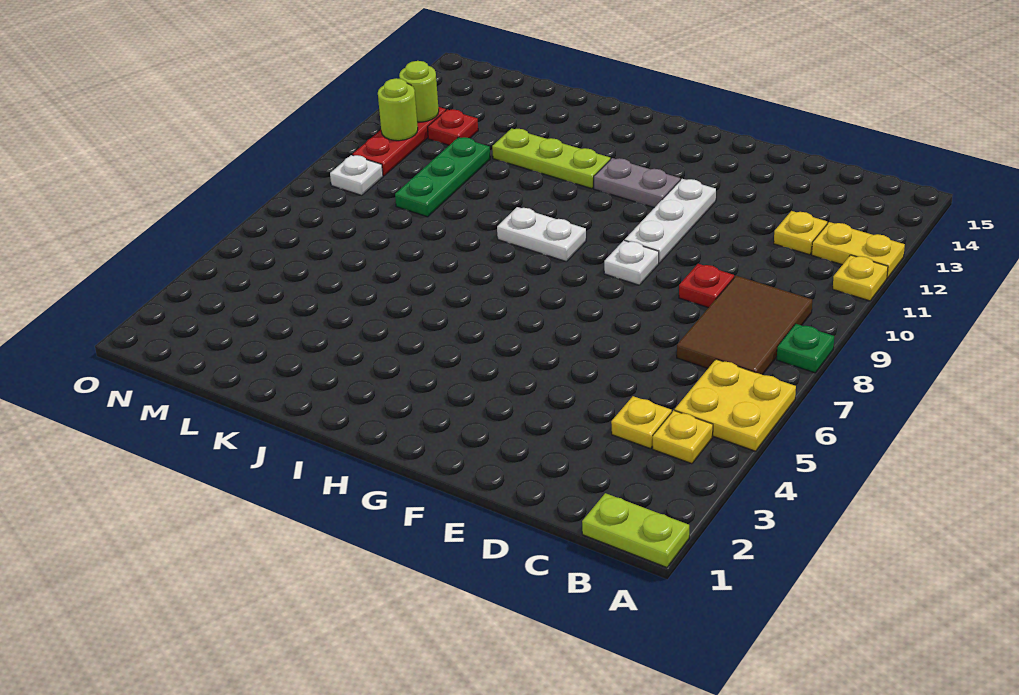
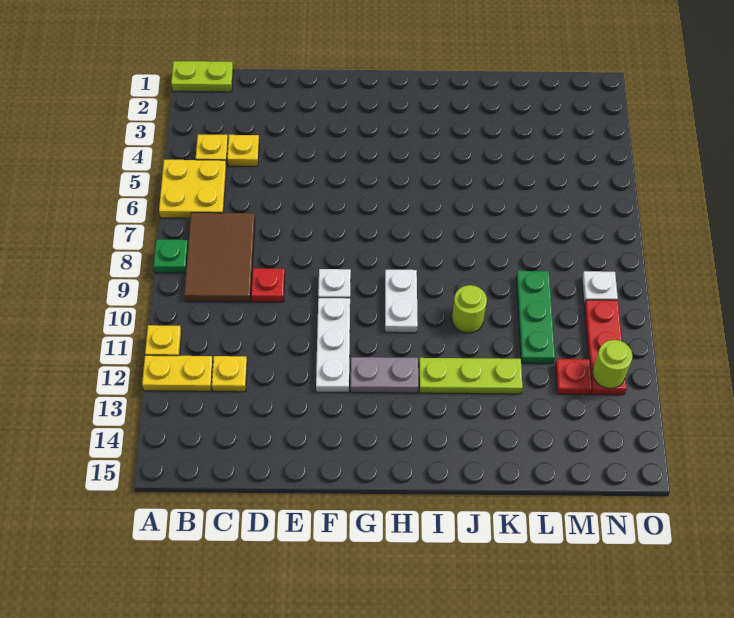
white plate H9:I9 level 1 -> white plate H9:H10 level 1
lime round brick N11 level 2 -> lime round brick J10 level 1

